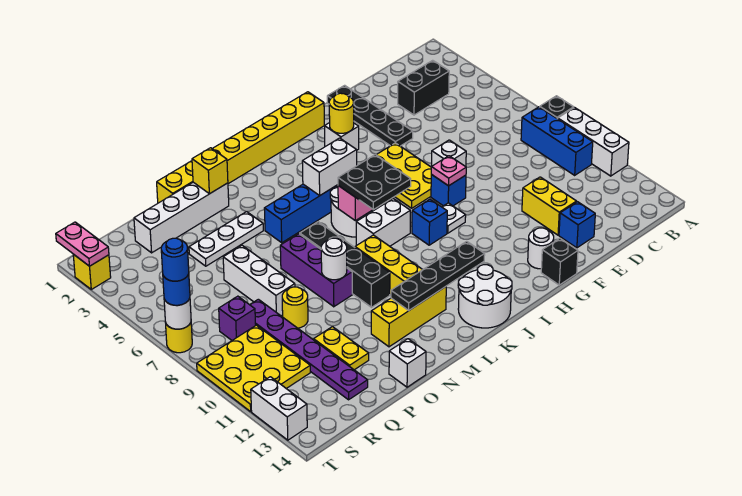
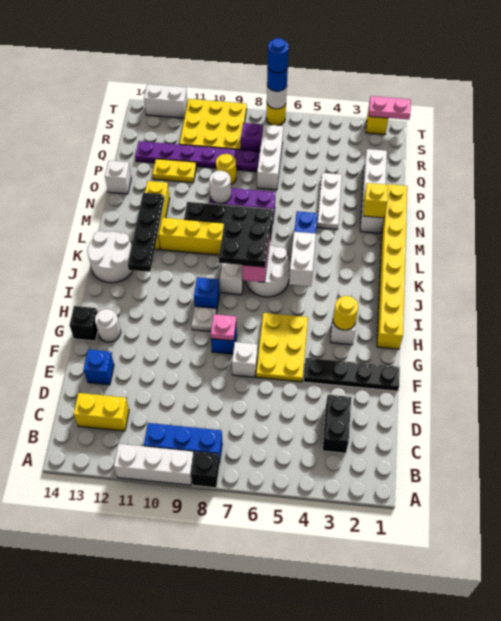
yellow brick E11:E12 level 1 -> yellow brick C12:C13 level 1
yellow plate G5:H7 level 1 -> yellow plate F5:H6 level 1
white brick P6:P8 level 1 -> white brick P7:R7 level 1

